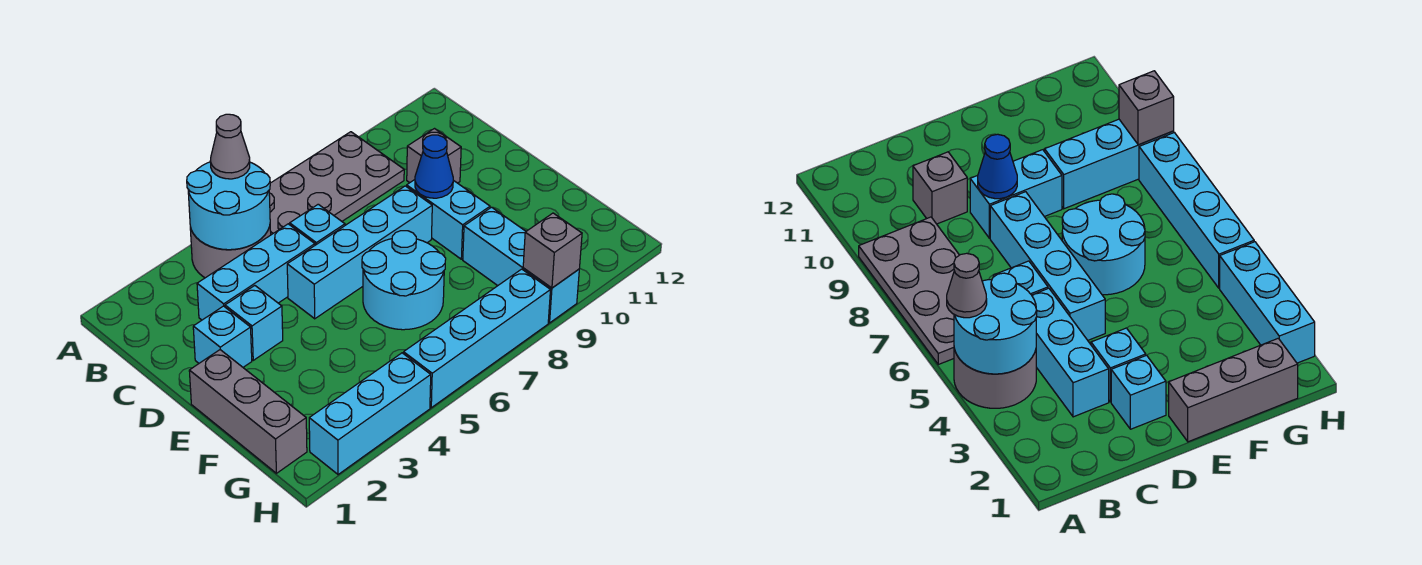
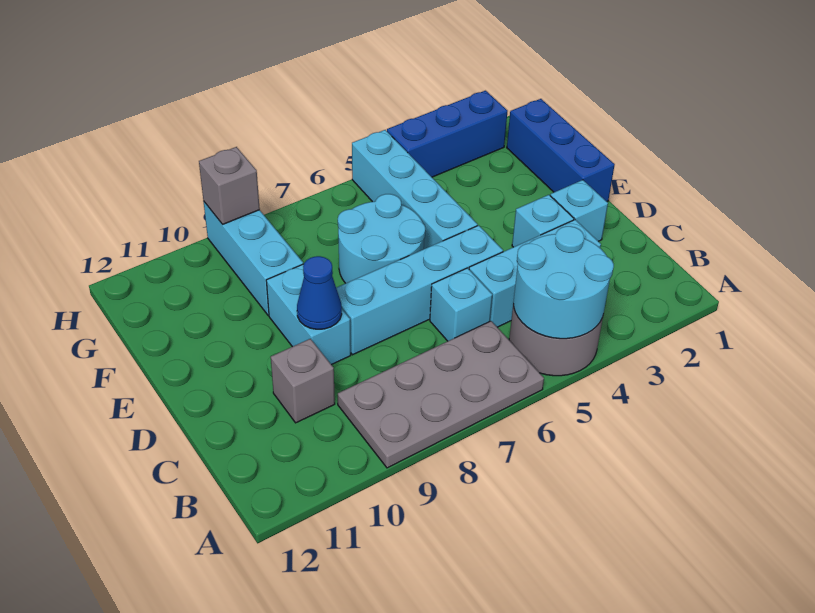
grey cone A5 level 3 -> none
grey brick E1:G1 level 1 -> blue brick E1:G1 level 1
cyan brick H2:H4 level 1 -> blue brick H2:H4 level 1
cyan brick H5:H8 level 1 -> cyan brick E5:H5 level 1

